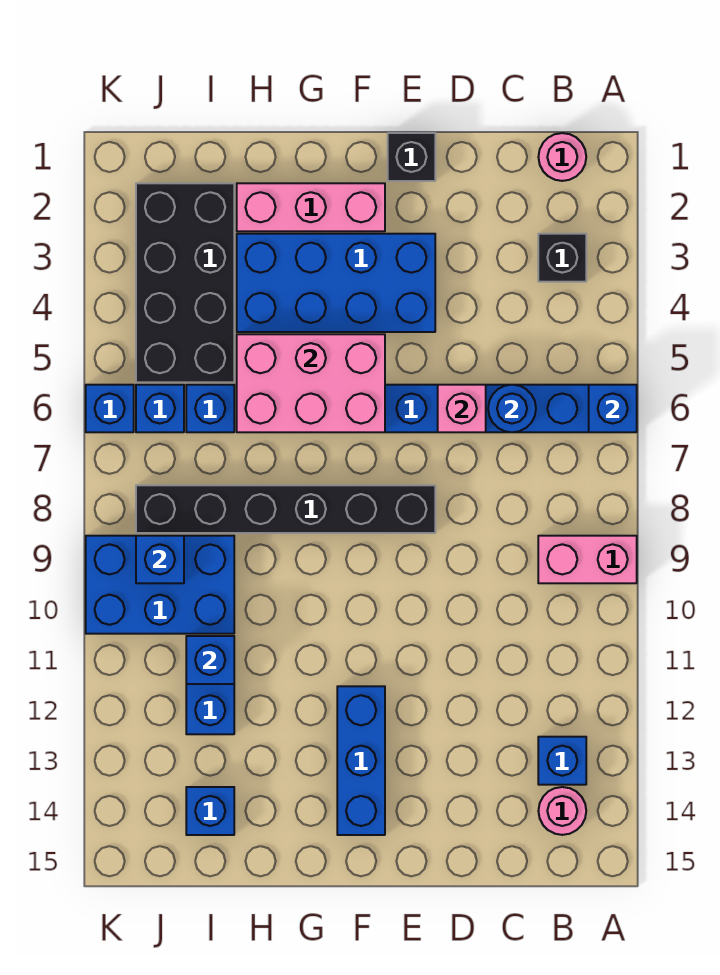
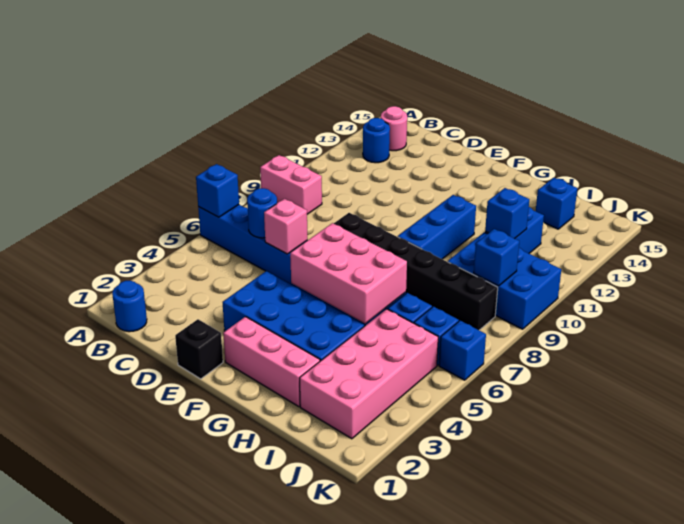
pink round brick B1 level 1 -> blue round brick B1 level 1
black brick B3 level 1 -> none
blue brick B13 level 1 -> blue round brick B13 level 1
blue brick F12:F14 level 1 -> blue brick G9:G11 level 1
black brick I2:J5 level 1 -> pink brick I2:J5 level 1

